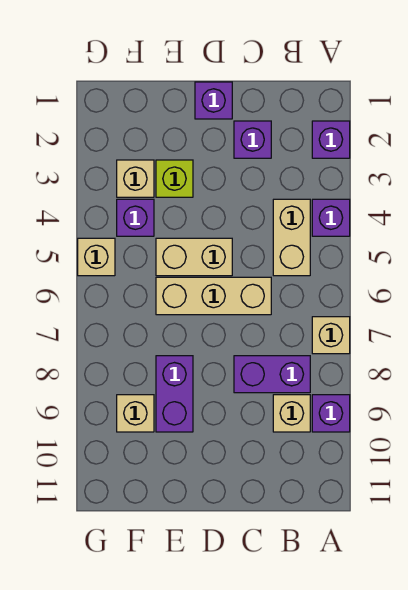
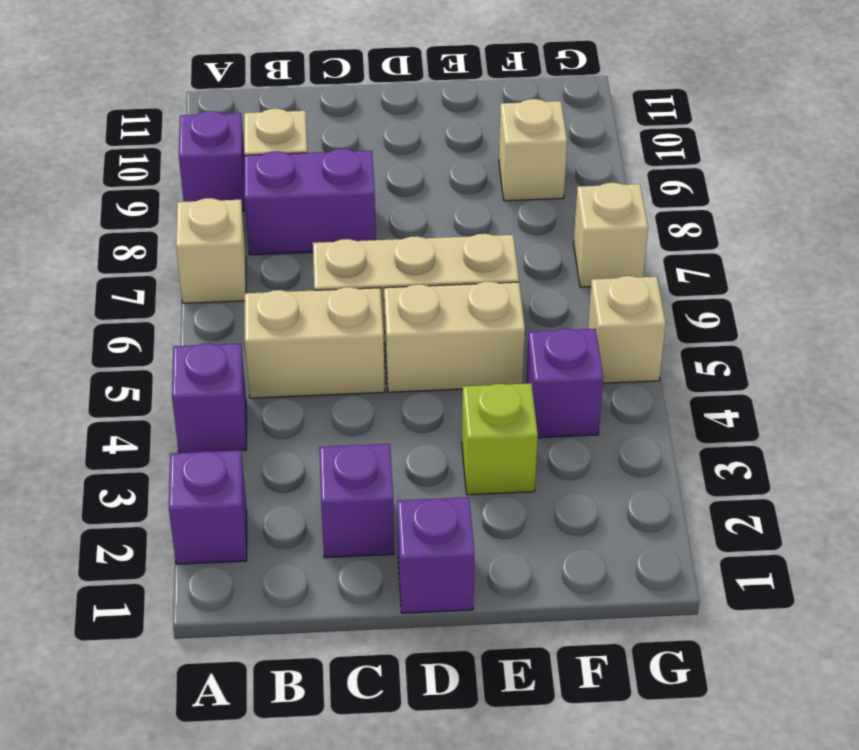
tan brick B4:B5 level 1 -> tan brick B5:C5 level 1
purple brick E8:E9 level 1 -> none
tan brick F3 level 1 -> tan brick G7 level 1

